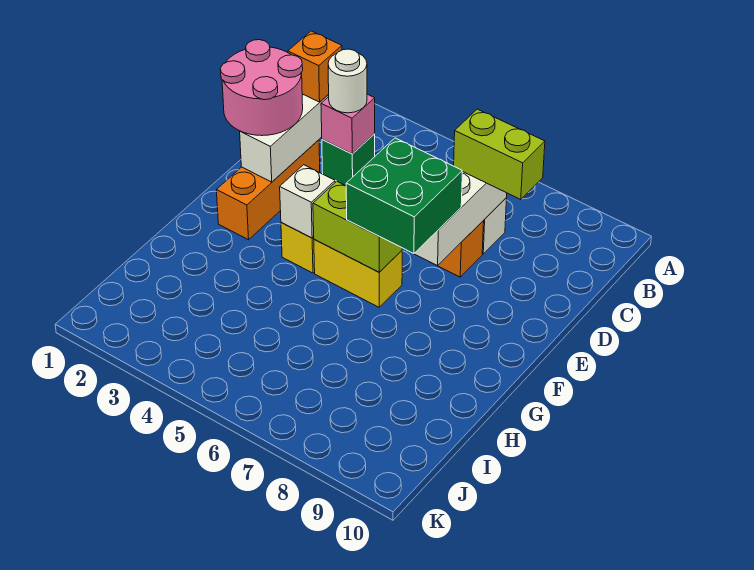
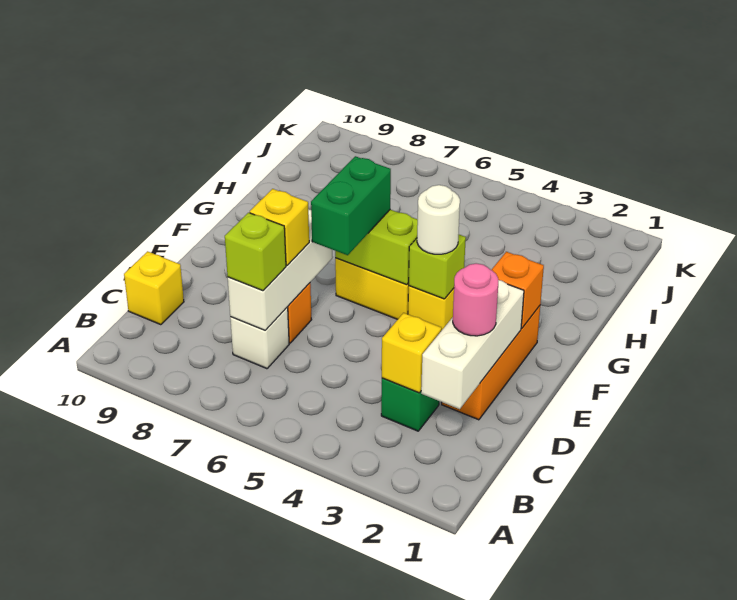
orange brick C2 level 3 -> orange brick F2 level 2
pink brick C3 level 2 -> yellow brick C3 level 2
white round brick C3 level 3 -> white round brick F4 level 3
lime brick C7:C8 level 3 -> lime brick C7 level 3
none -> yellow brick C10 level 1
pink round brick D1:E2 level 3 -> pink round brick D2 level 3
none -> yellow brick D7 level 3
green brick E6:F7 level 3 -> green brick E6:F6 level 3
white brick F4 level 2 -> lime brick F4 level 2

